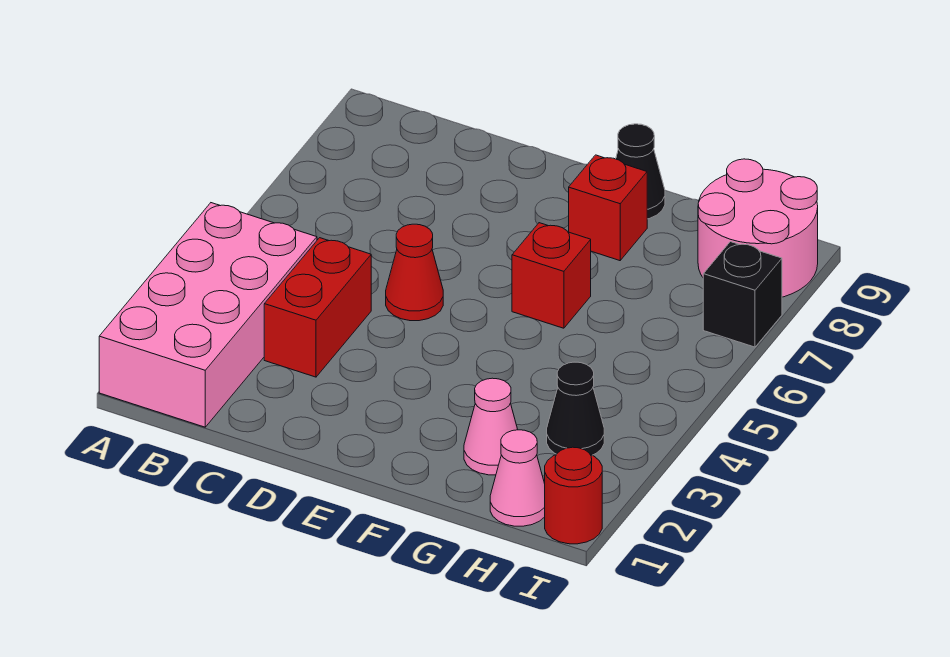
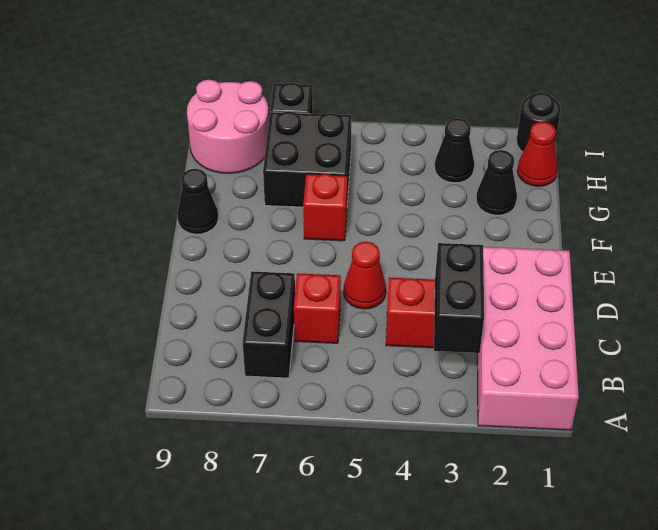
pink brick A1:B4 level 1 -> pink brick A1:D2 level 1
none -> black brick B3:C3 level 2
none -> black brick B7:C7 level 1
red brick F8 level 1 -> red brick C6 level 1
pink cone G2 level 1 -> black cone G2 level 1
none -> black brick G6:H7 level 1
pink cone H1 level 1 -> red cone H1 level 1
red round brick I1 level 1 -> black round brick I1 level 1

